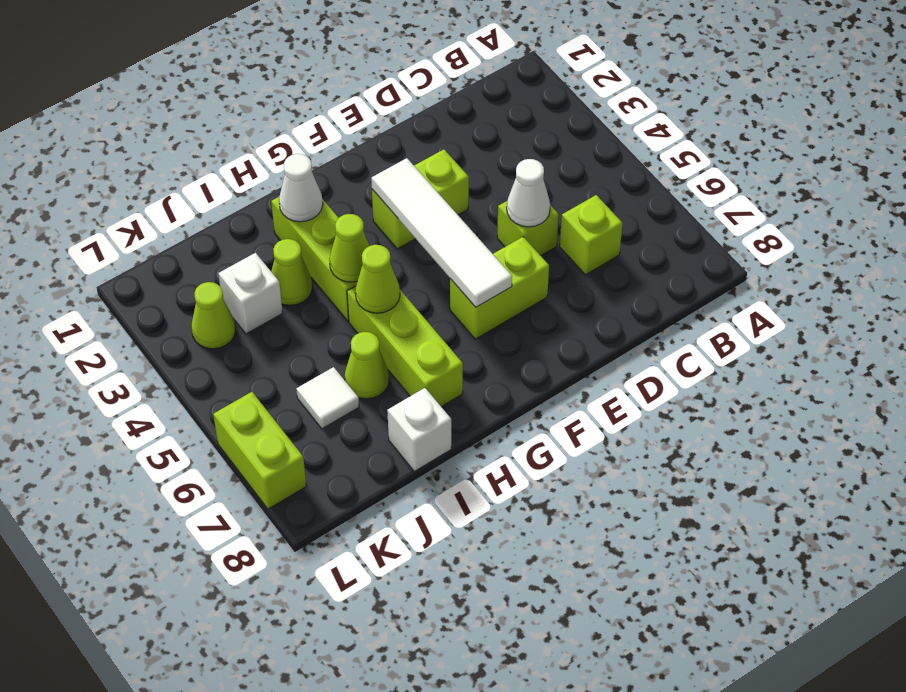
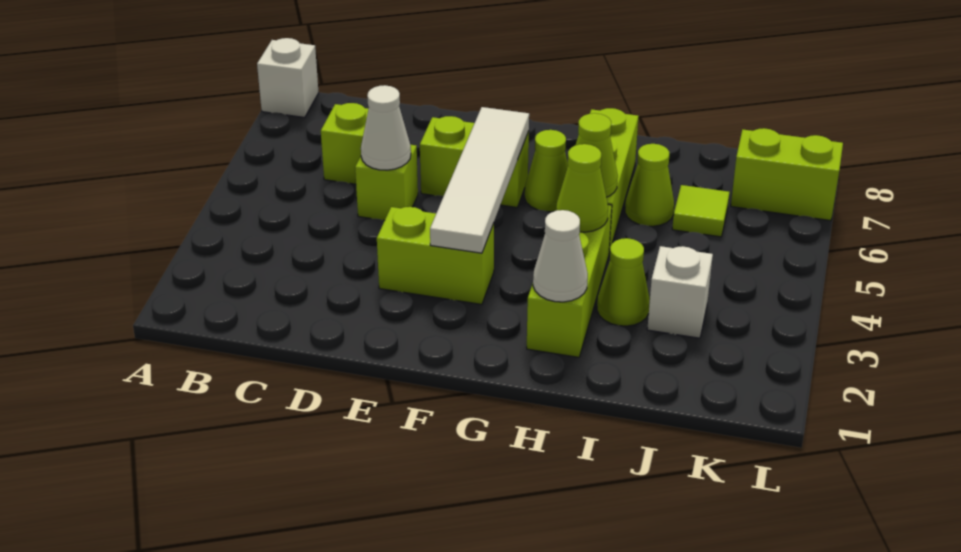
white brick I8 level 1 -> white brick A8 level 1
white tile J6 level 1 -> lime tile J6 level 1
lime cone K3 level 1 -> lime cone G6 level 1
lime brick L6:L7 level 1 -> lime brick K7:L7 level 1

